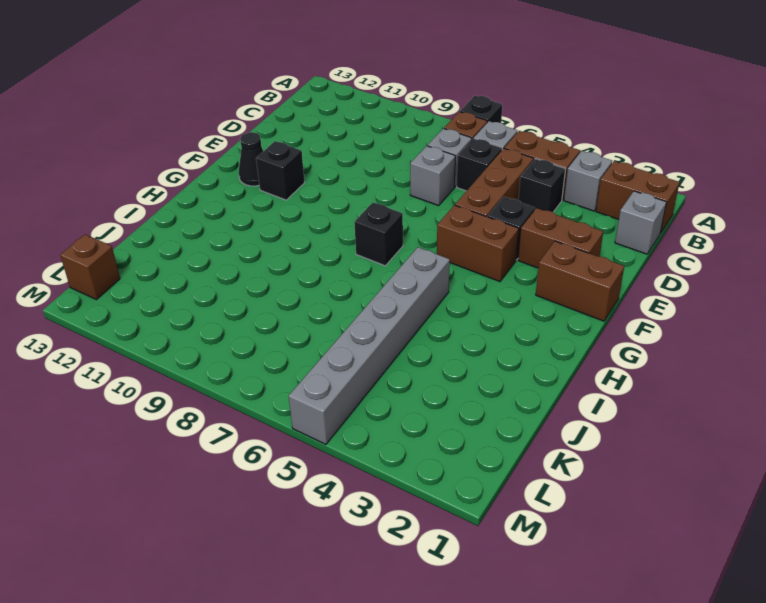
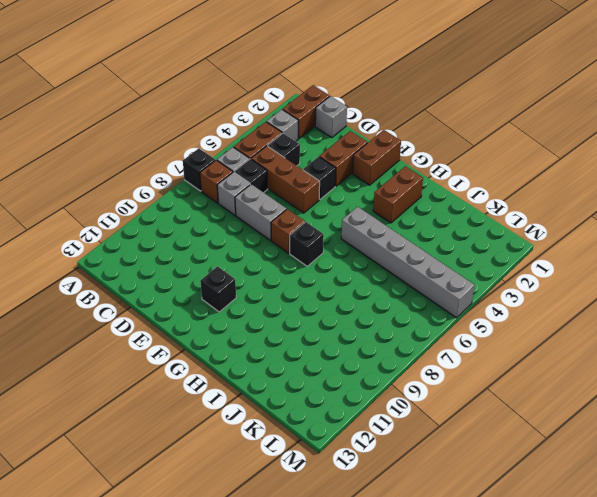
grey brick D7 level 1 -> grey brick D7:E7 level 1
brown brick F4:F5 level 1 -> brown brick H2:H3 level 1
black cone F12 level 1 -> none
brown brick L13 level 1 -> brown brick F7 level 1

